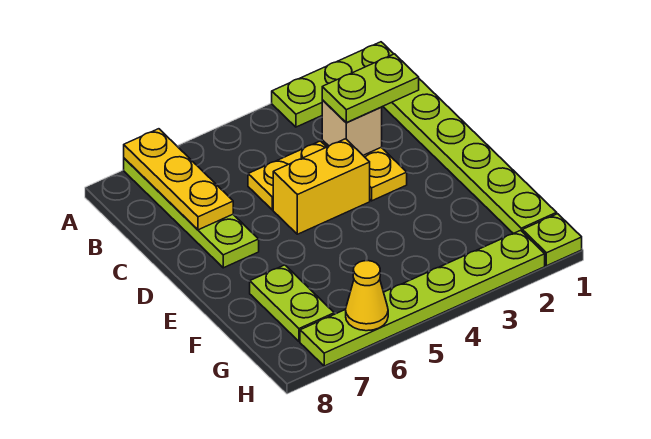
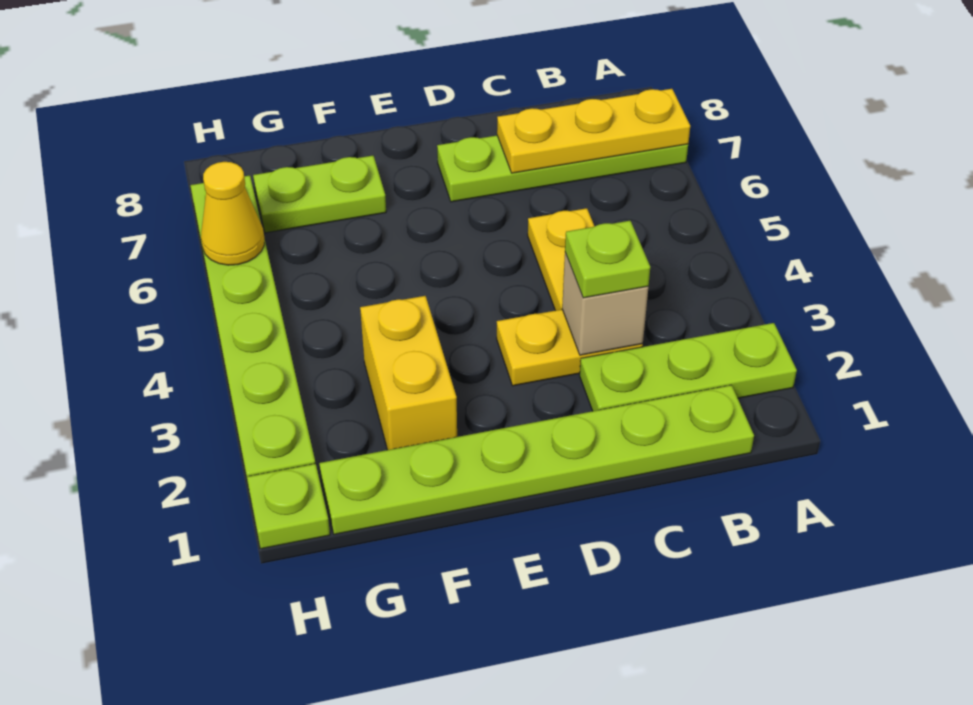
lime plate A1:A3 level 1 -> lime plate A2:C2 level 1
lime plate C2:C3 level 3 -> lime plate C3 level 3
yellow brick D4:D5 level 1 -> yellow brick F2:F3 level 1

